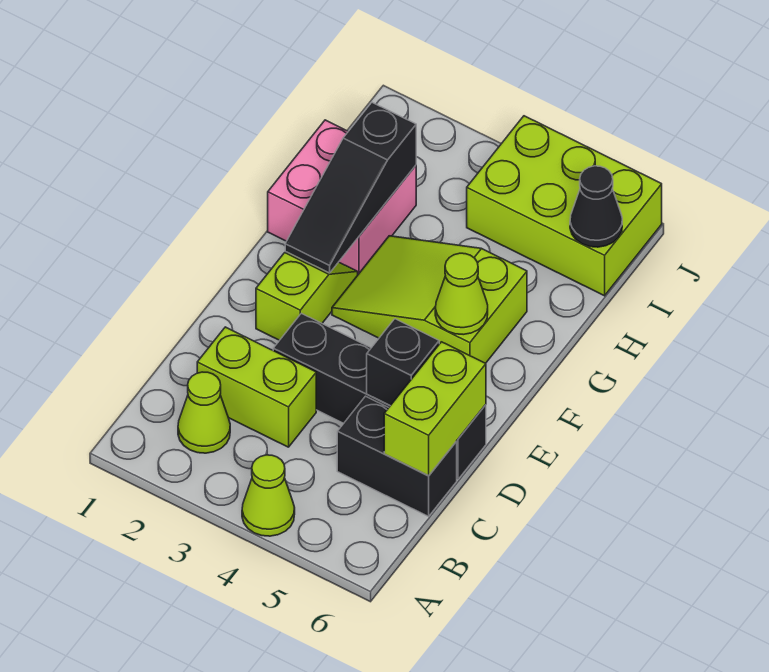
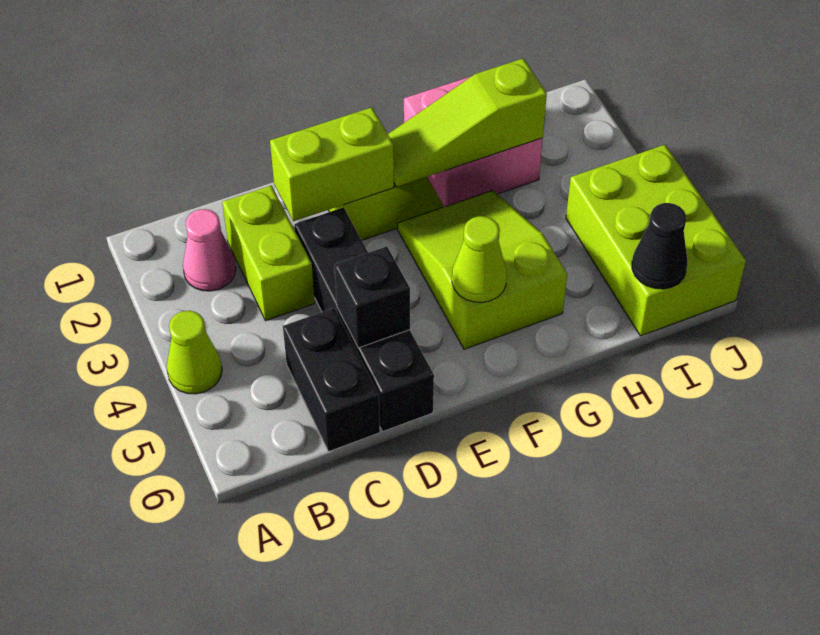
lime cone B2 level 1 -> pink cone B2 level 1
lime brick C6:D6 level 2 -> lime brick D2:E2 level 2
black slope F2:H2 level 2 top H -> lime slope F2:H2 level 2 top H

